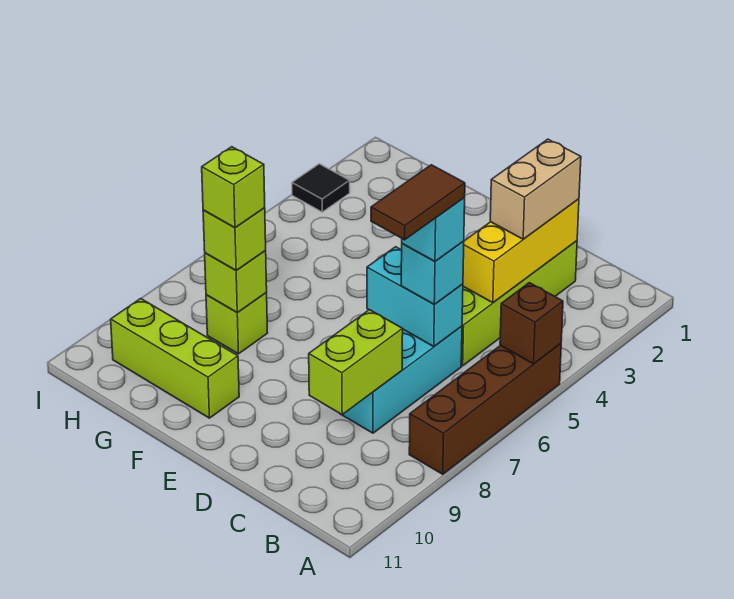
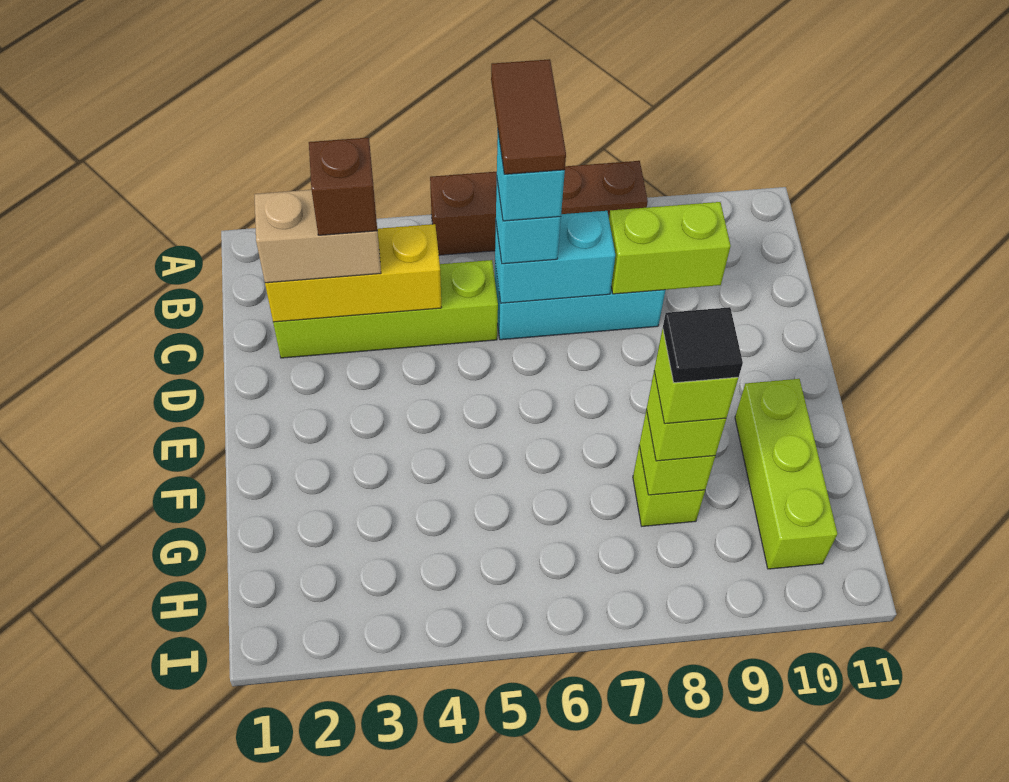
brown brick A5 level 2 -> brown brick C3 level 4
cyan brick C6:D6 level 2 -> cyan brick C6:C7 level 2
brown tile C6:C7 level 5 -> brown tile B6:C6 level 5
black tile I3 level 1 -> black tile G8 level 5

